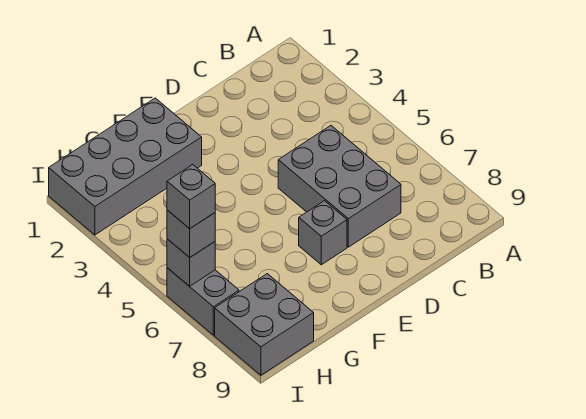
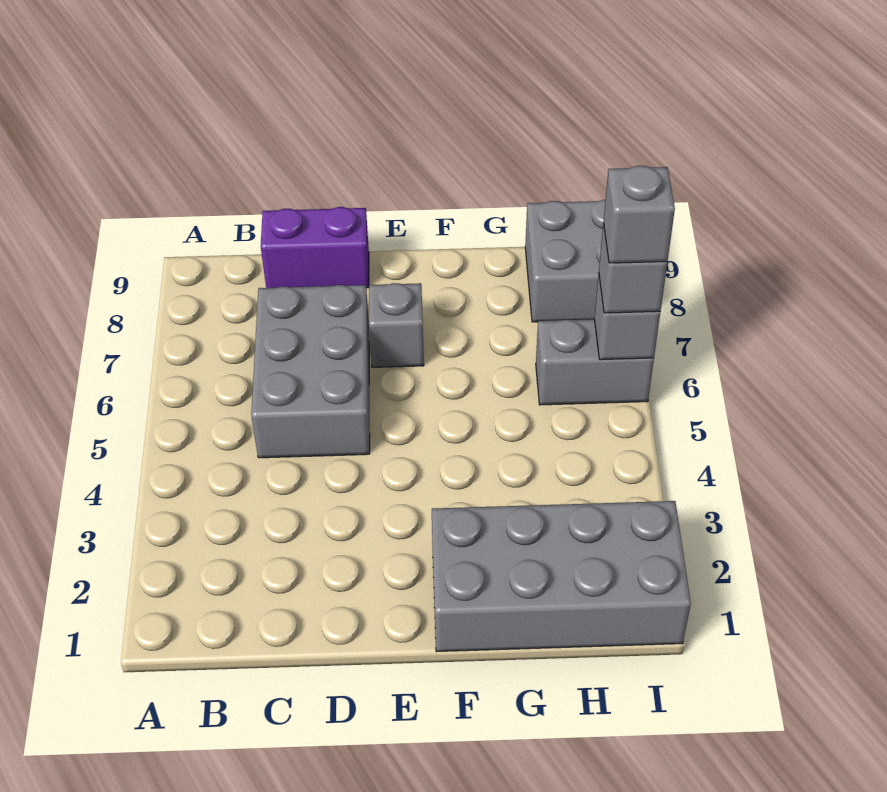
none -> purple brick C9:D9 level 1
grey brick I6:I7 level 1 -> grey brick H6:I6 level 1

